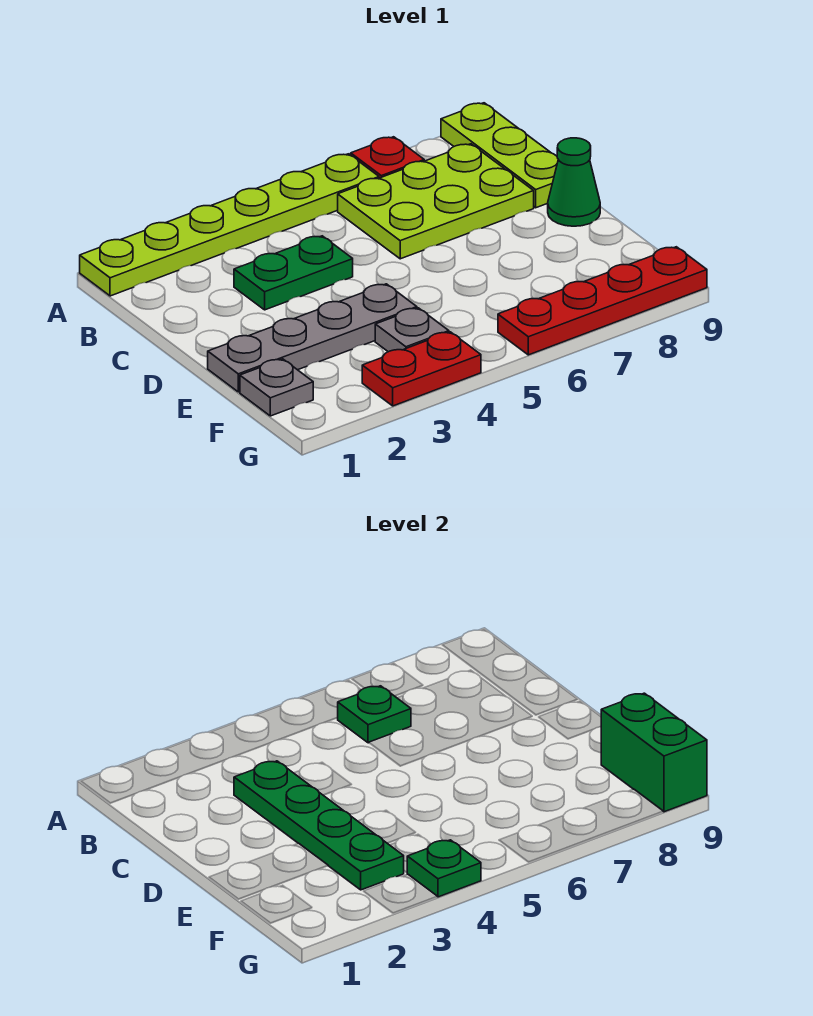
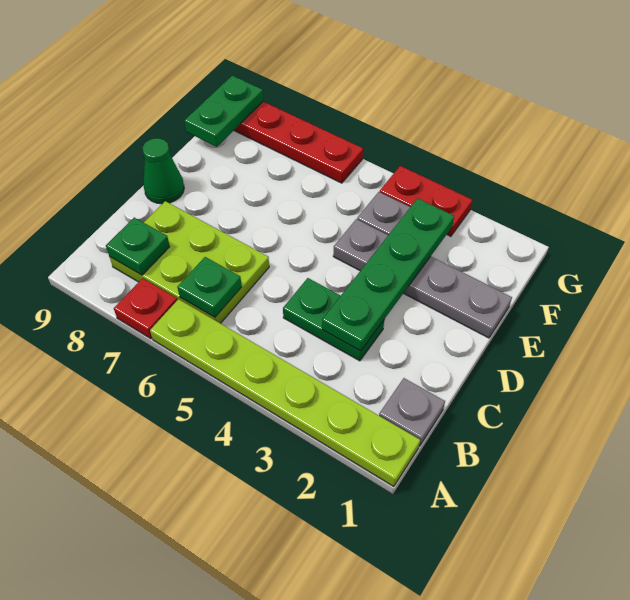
lime plate A9:C9 level 1 -> none
grey plate F1 level 1 -> grey plate B1 level 1
green brick F9:G9 level 2 -> green plate F9:G9 level 2
green plate G4 level 2 -> green plate B8 level 2

